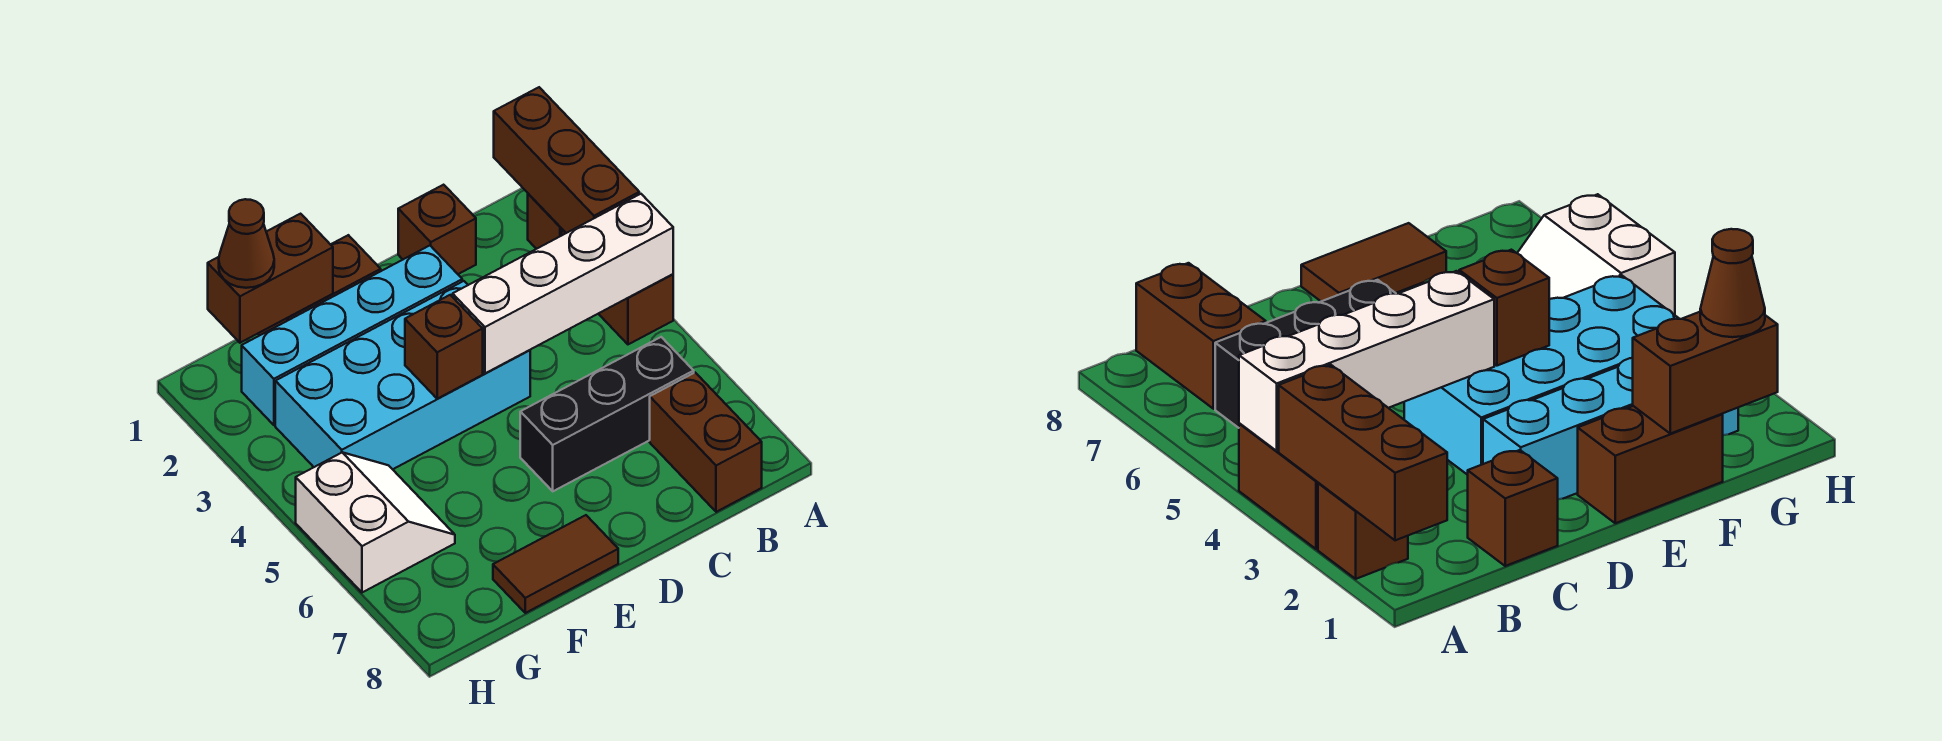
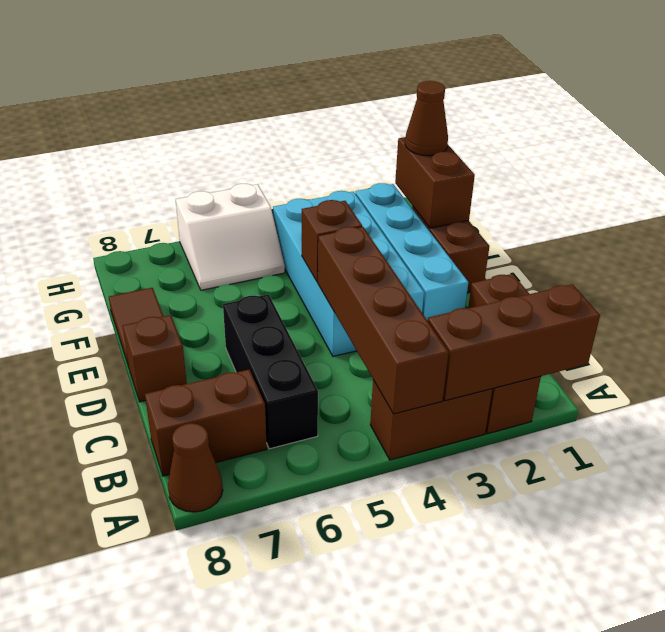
white brick A4:D4 level 2 -> brown brick A4:D4 level 2
none -> brown cone A8 level 1
none -> brown brick D8 level 1

